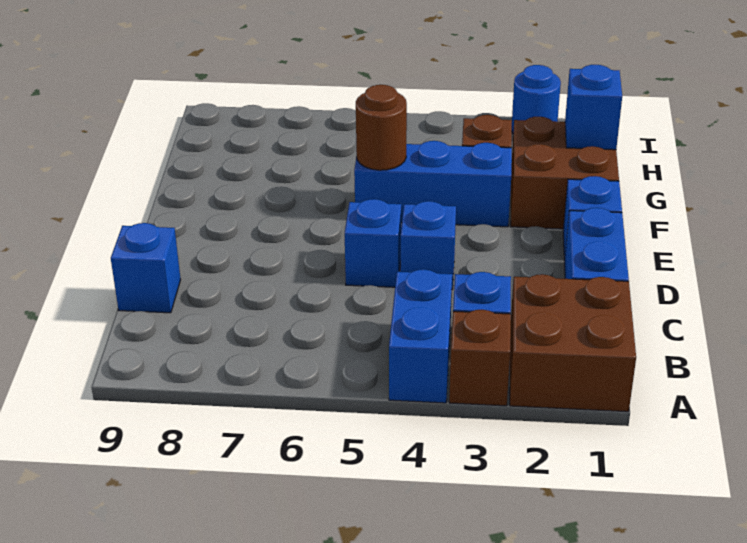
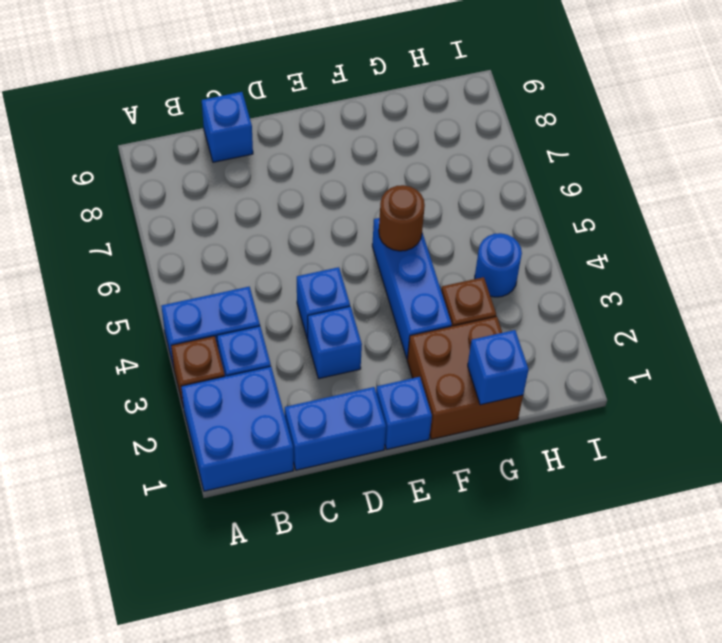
brown brick A1:B2 level 1 -> blue brick A1:B2 level 1
blue brick D5 level 1 -> blue brick D3 level 1
blue round brick I2 level 1 -> blue round brick H4 level 1

